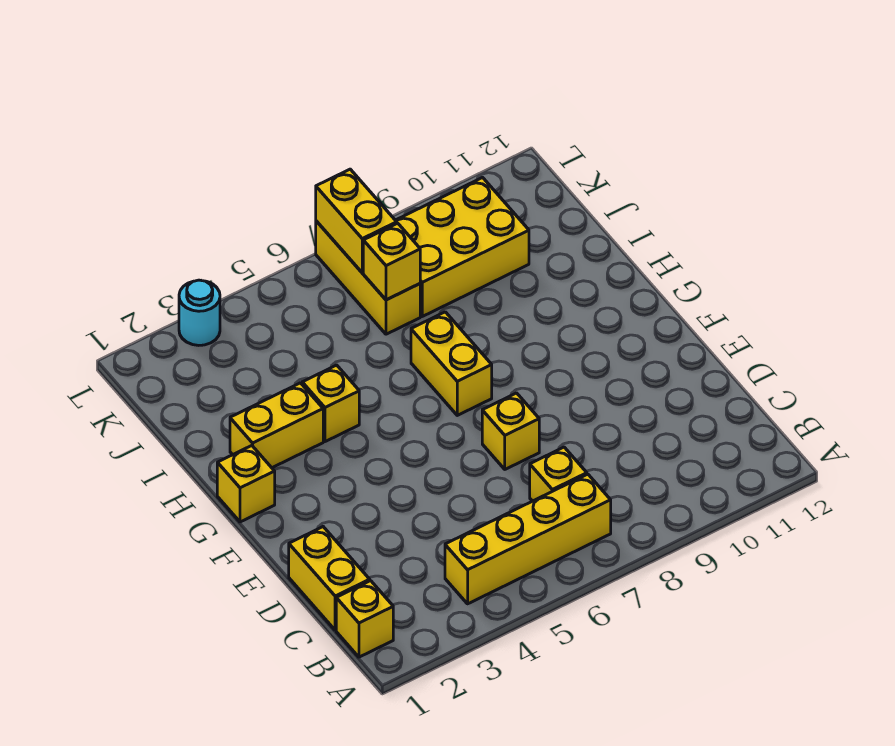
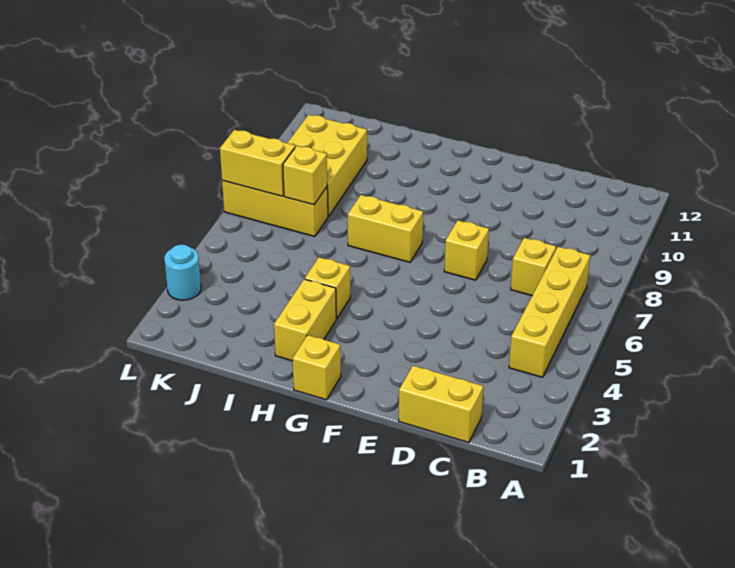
yellow brick B1 level 1 -> none

